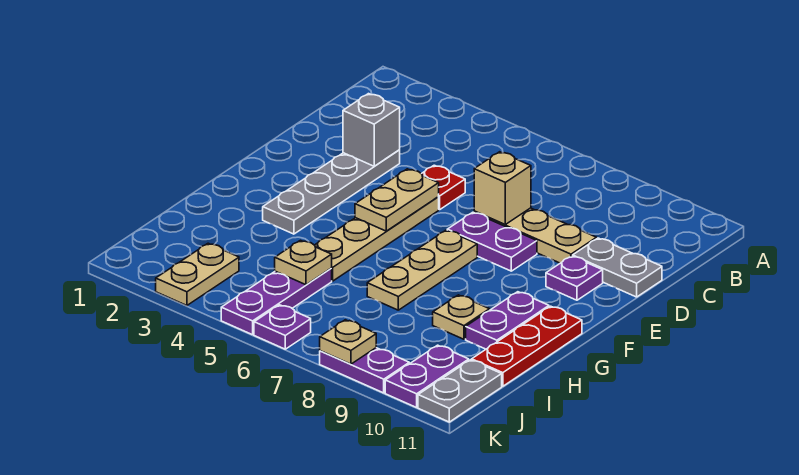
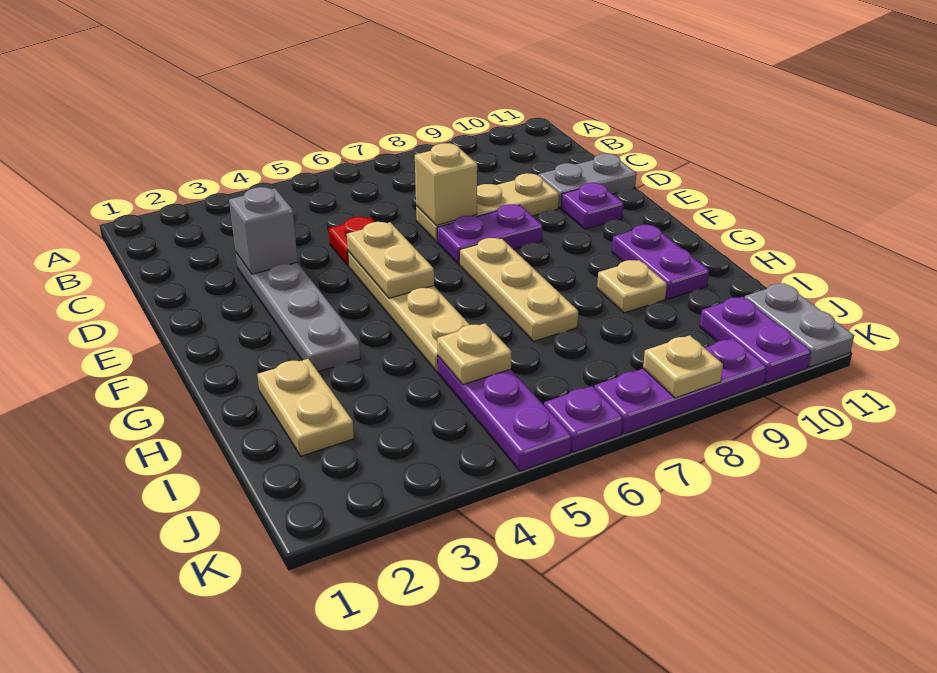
red plate G11:I11 level 1 -> none
tan plate J3:K3 level 1 -> tan plate H2:I2 level 1
purple plate K8:K9 level 1 -> purple plate K7:K9 level 1

